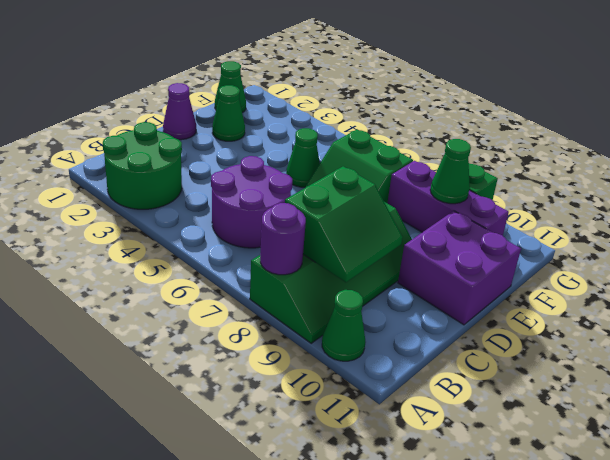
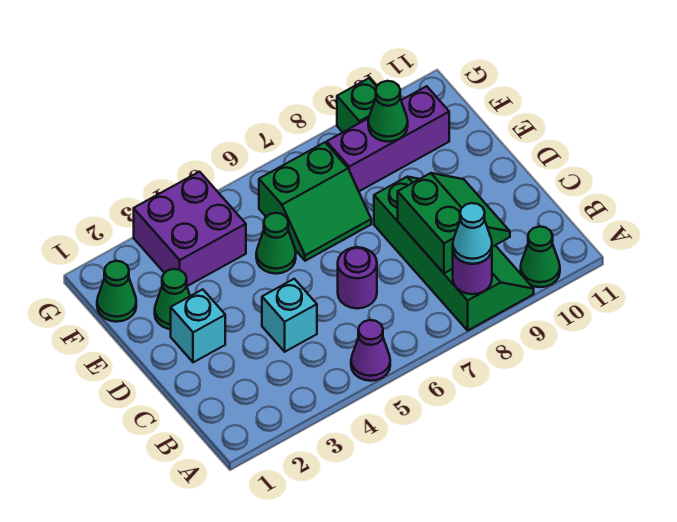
green round brick A2:B3 level 1 -> none
none -> cyan cone A8 level 3
purple round brick B5:C6 level 1 -> purple round brick C6 level 1
none -> cyan brick C4 level 1
purple cone D1 level 1 -> purple cone A5 level 1
none -> cyan brick D2 level 1
purple brick D10:E11 level 1 -> purple brick F3:G4 level 1

